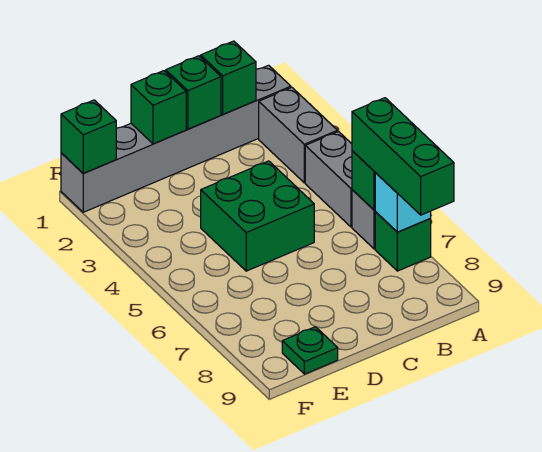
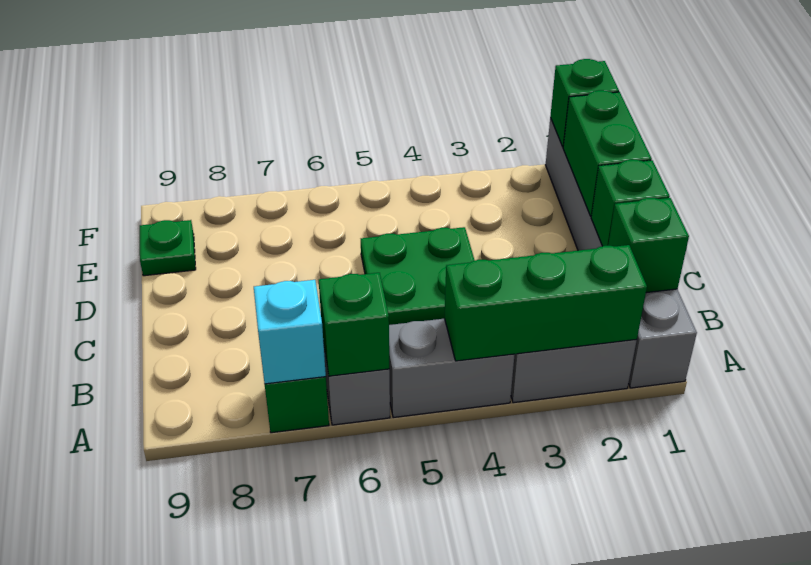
green brick A6:A8 level 3 -> green brick A2:A4 level 2
green brick C4:D5 level 1 -> green plate C4:D5 level 1
green brick D1 level 2 -> green brick D1:E1 level 2

